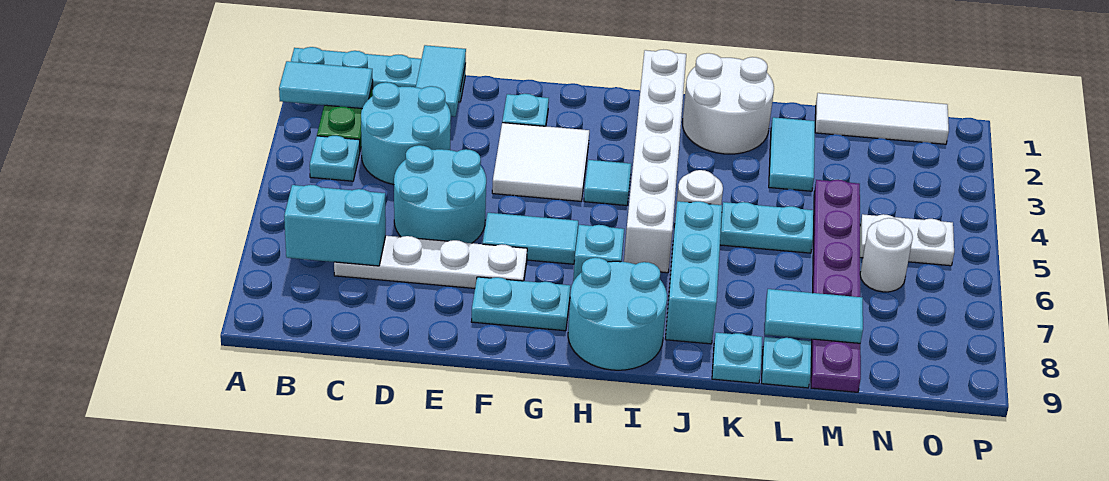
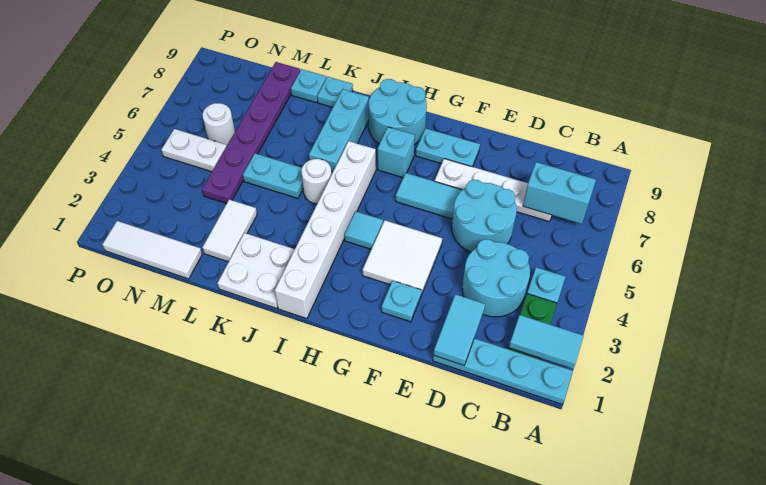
white round brick J1:K2 level 1 -> white plate J1:K2 level 1
cyan tile L2:L3 level 1 -> white tile L2:L3 level 1
cyan tile L8:M8 level 2 -> none

